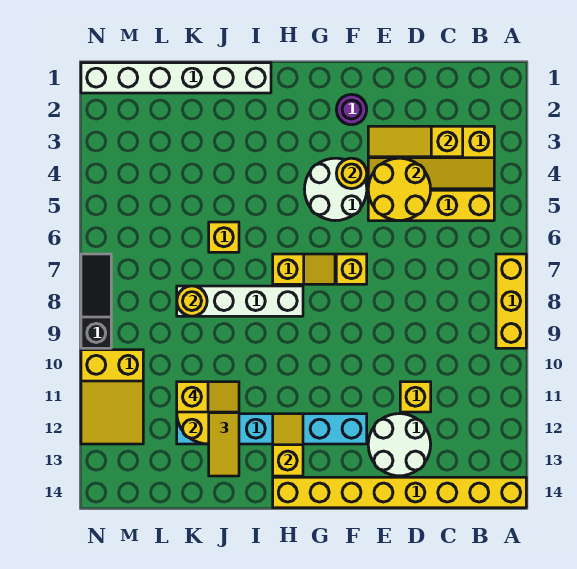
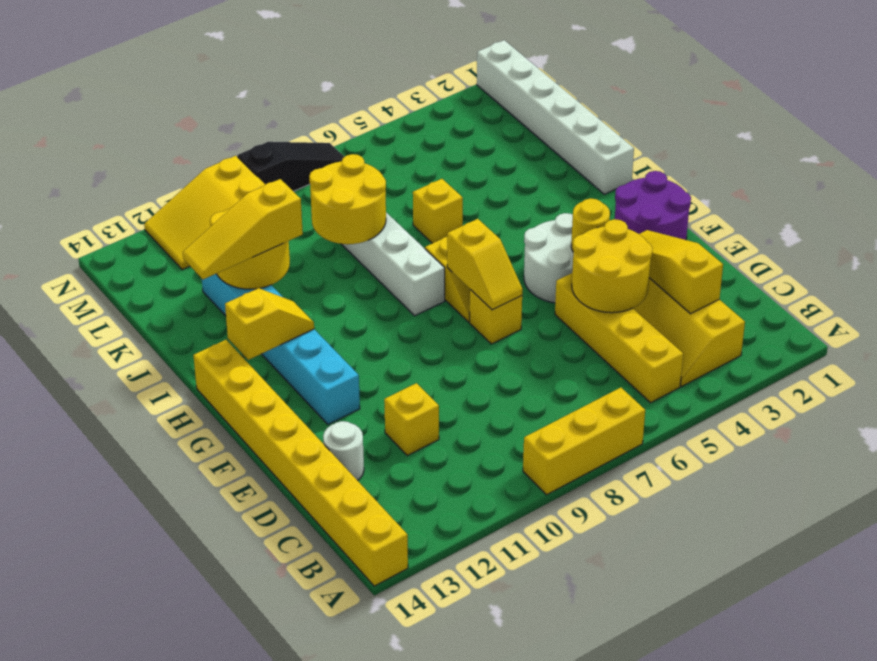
white round brick D12:E13 level 1 -> white round brick D13 level 1
purple round brick F2 level 1 -> purple round brick F1:G2 level 1
yellow slope J11:K11 level 4 top K -> yellow slope F7:G7 level 2 top G
yellow round brick K8 level 2 -> yellow round brick J8:K9 level 2

